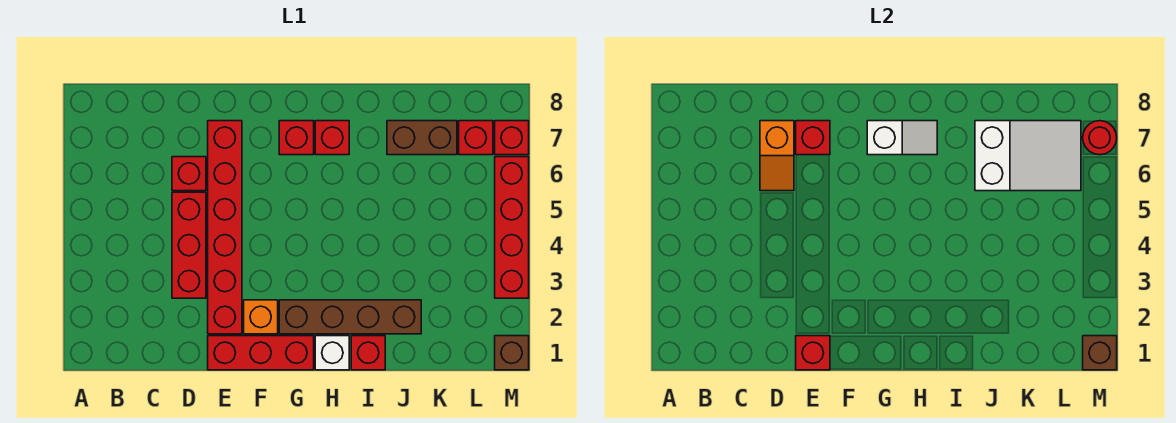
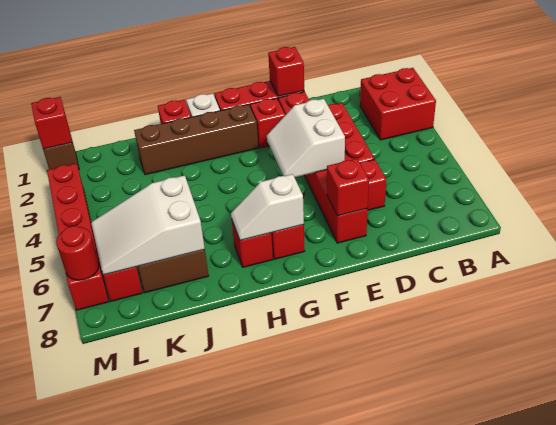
none -> red brick A2:B3 level 1
orange slope D6:D7 level 2 top 7 -> none
none -> white slope E4:F5 level 2 top E
orange brick F2 level 1 -> red brick F2 level 1
brown brick M1 level 2 -> red brick M1 level 2

